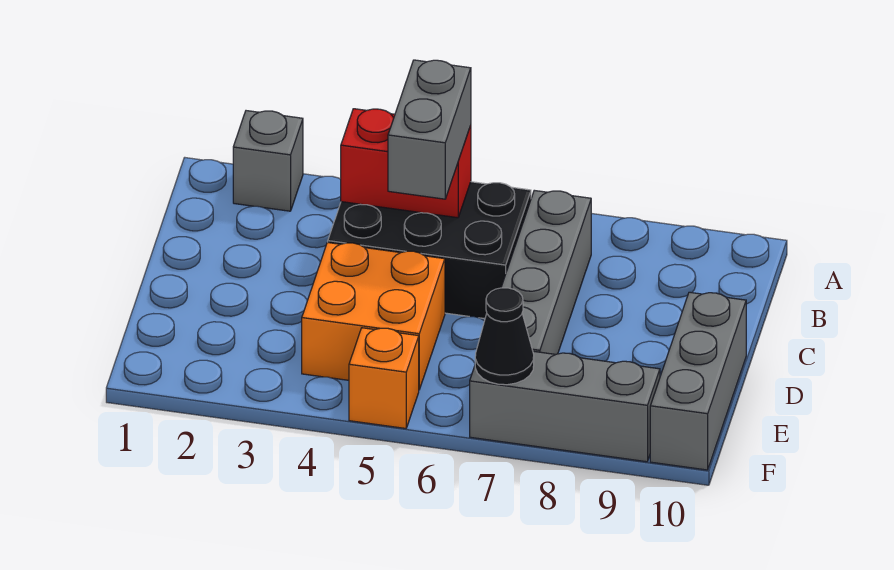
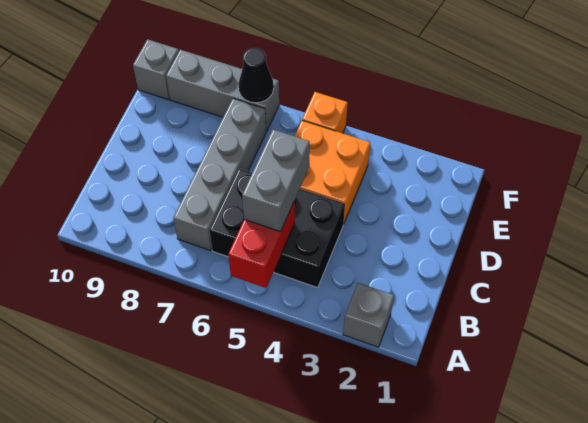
red brick B4:B5 level 2 -> red brick A5:B5 level 2
grey brick D10:F10 level 1 -> grey brick F10 level 1

